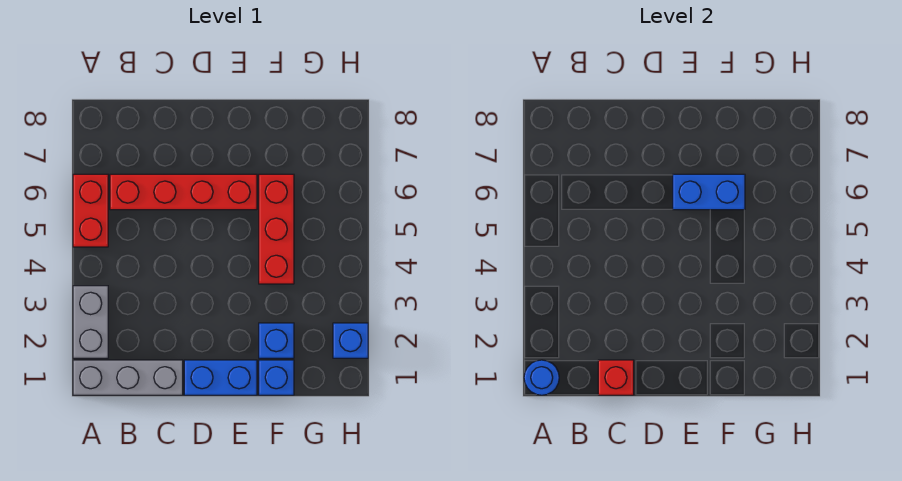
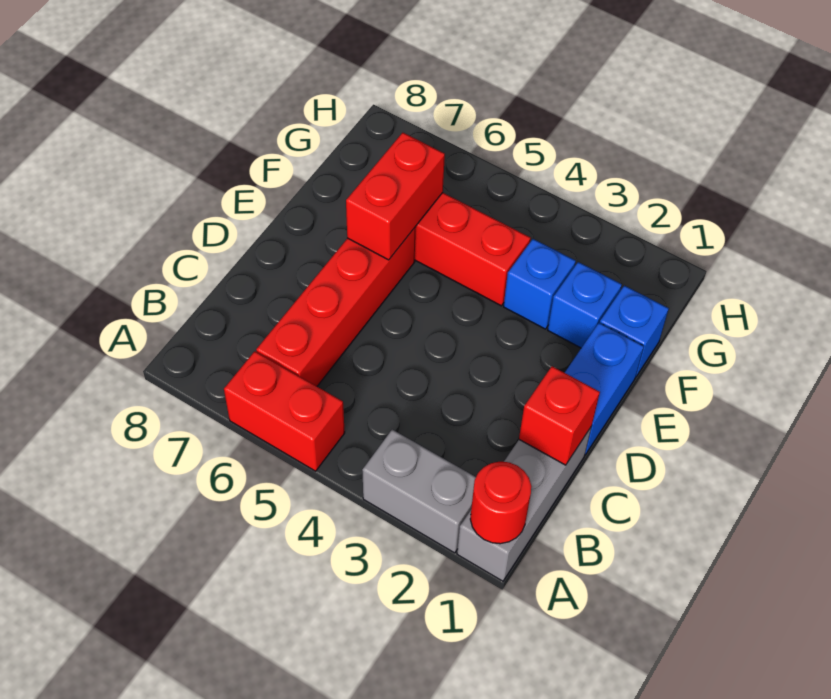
blue round brick A1 level 2 -> red round brick A1 level 2
blue brick E6:F6 level 2 -> red brick E6:F6 level 2
blue brick H2 level 1 -> blue brick F3 level 1

